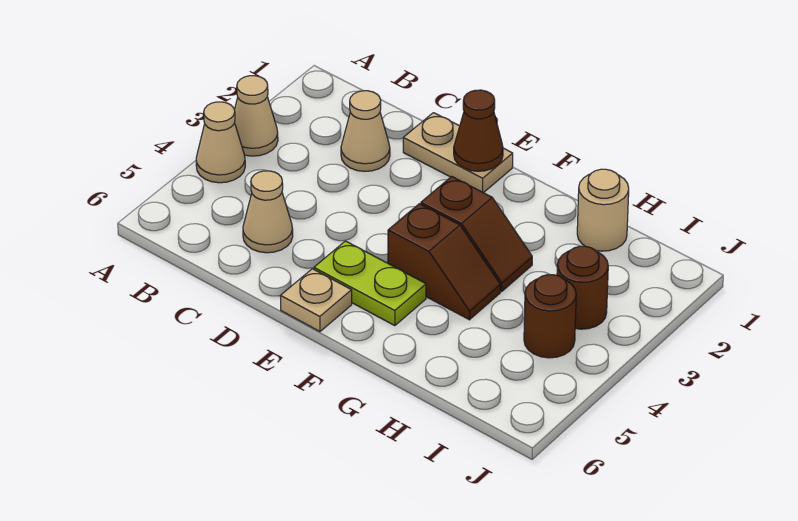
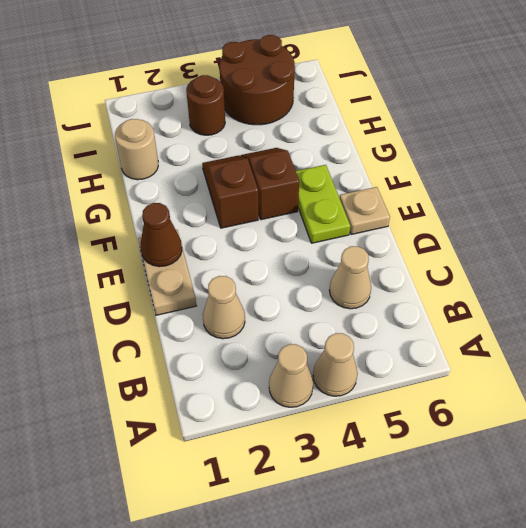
brown round brick I4 level 1 -> brown round brick I4:J5 level 1

